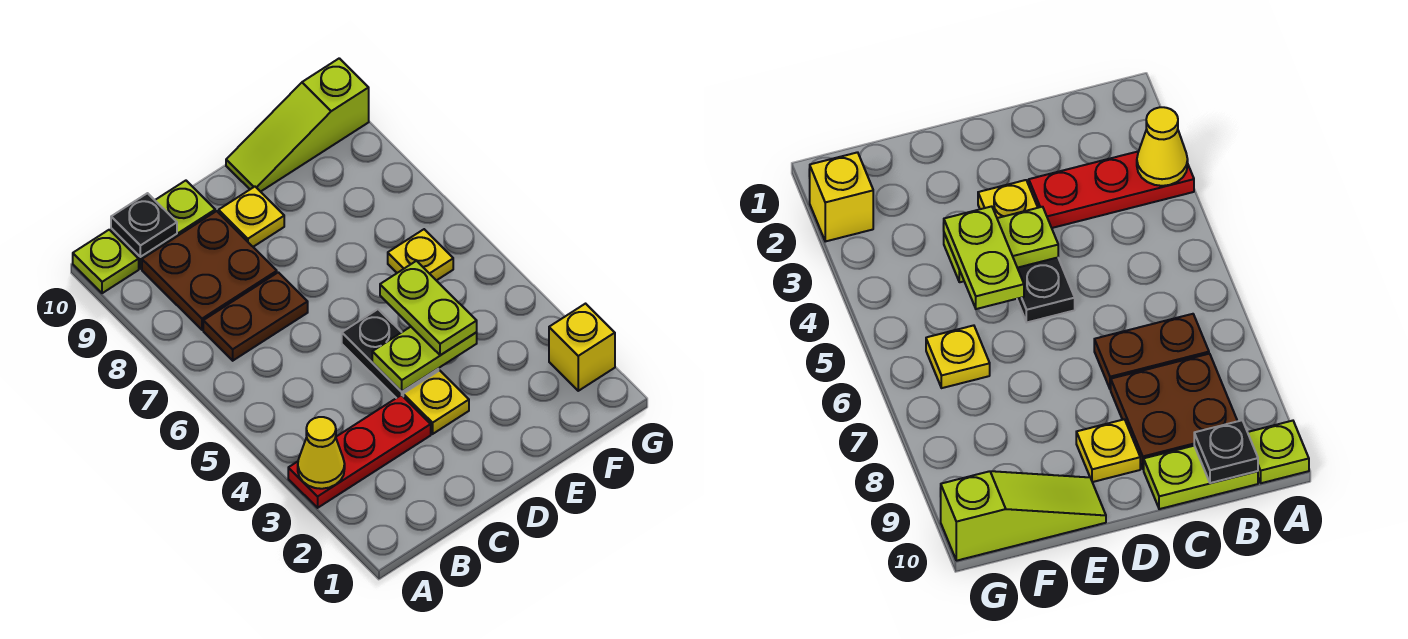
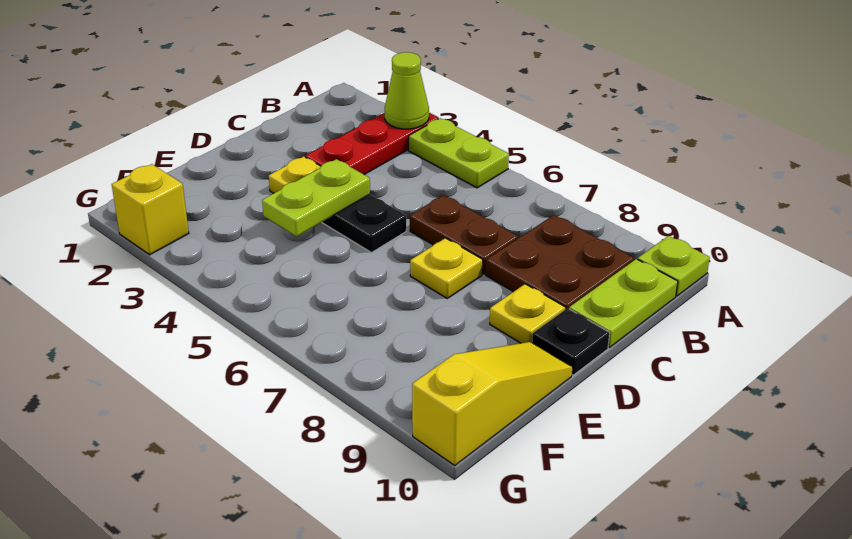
yellow cone A3 level 2 -> lime cone A3 level 2
brown plate B7:C7 level 1 -> brown plate C6:C7 level 1
black plate B10 level 2 -> black plate D10 level 1
lime plate E4:E5 level 3 -> lime plate A4:A5 level 1
lime slope E10:G10 level 1 top G -> yellow slope E10:G10 level 1 top G
yellow plate F6 level 1 -> yellow plate D7 level 1

